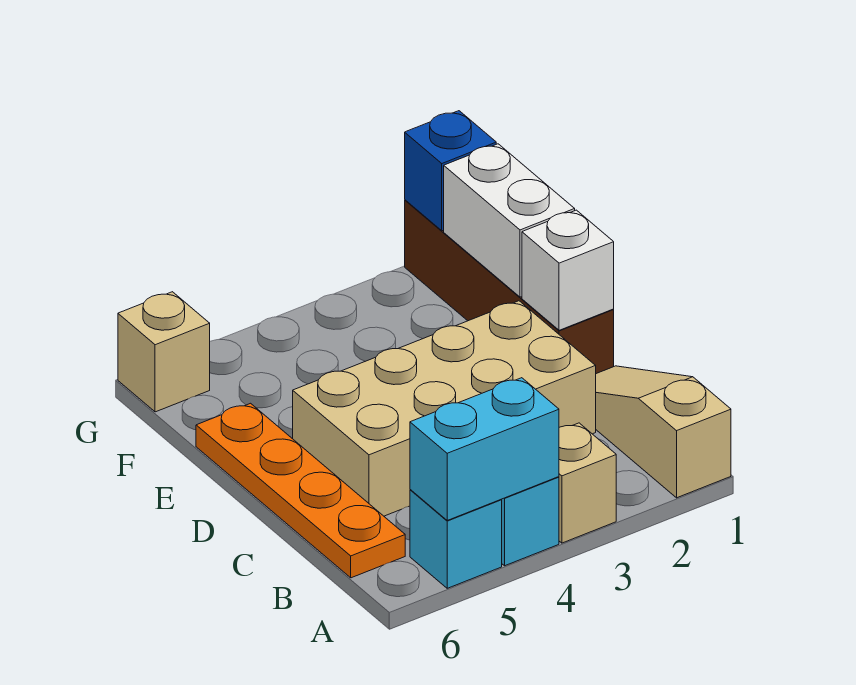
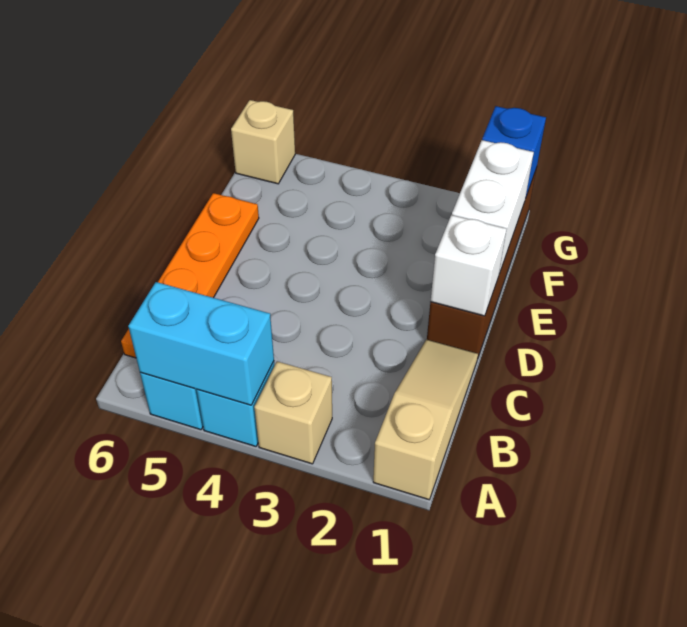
tan brick C2:D5 level 1 -> none

